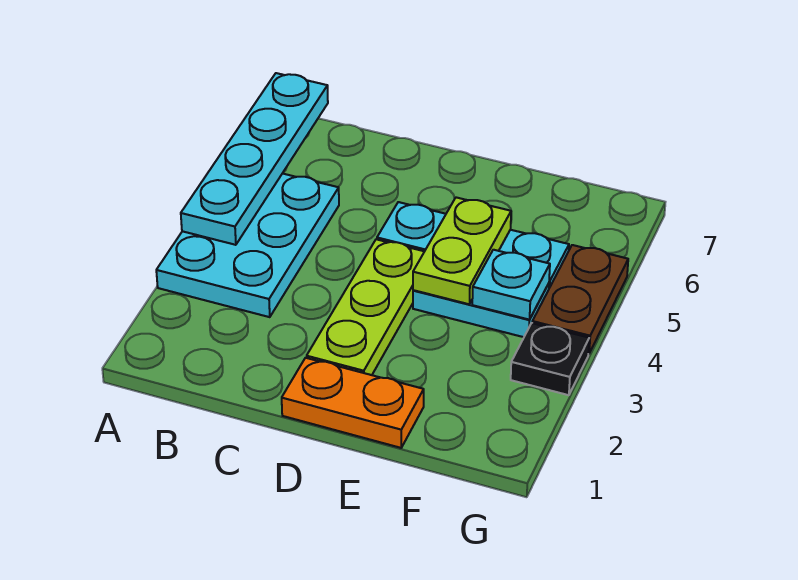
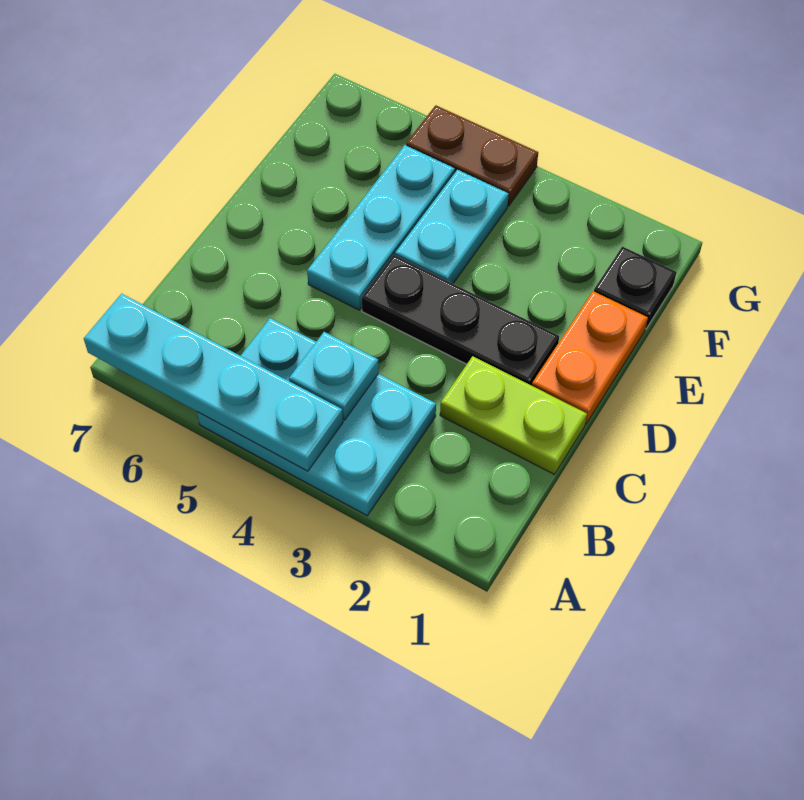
lime plate D2:D4 level 1 -> black plate D2:D4 level 1
lime plate E4:E5 level 2 -> lime plate C1:C2 level 1
cyan plate F4 level 2 -> cyan plate B4 level 2
black plate G3 level 1 -> black plate F1 level 1

